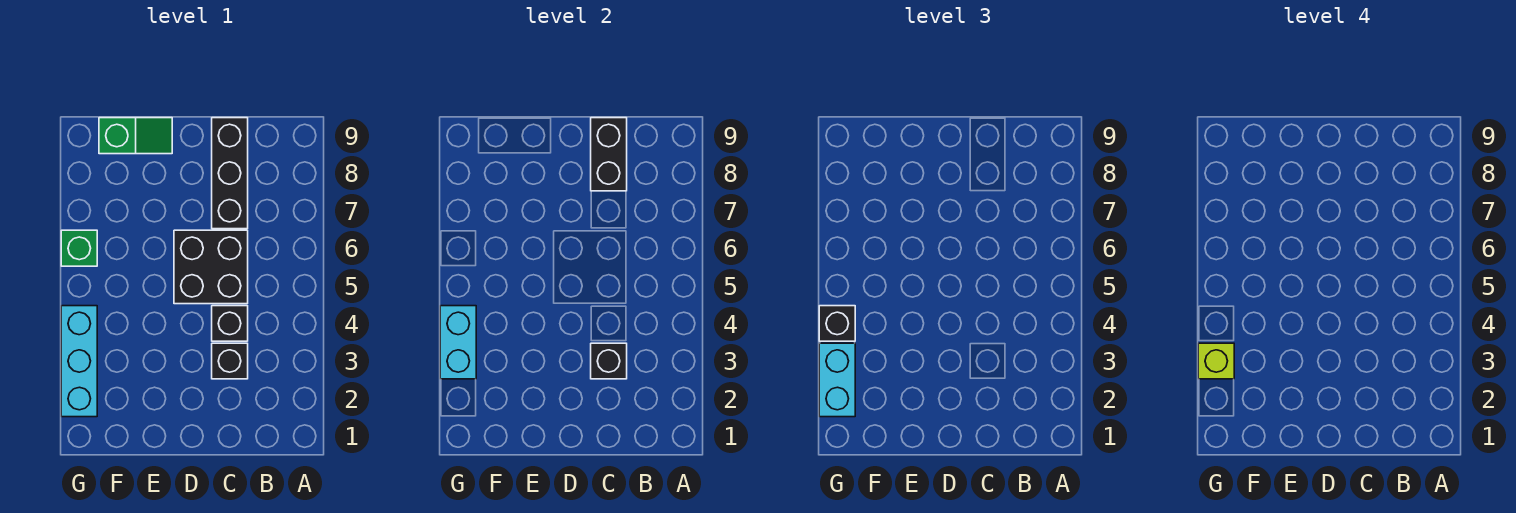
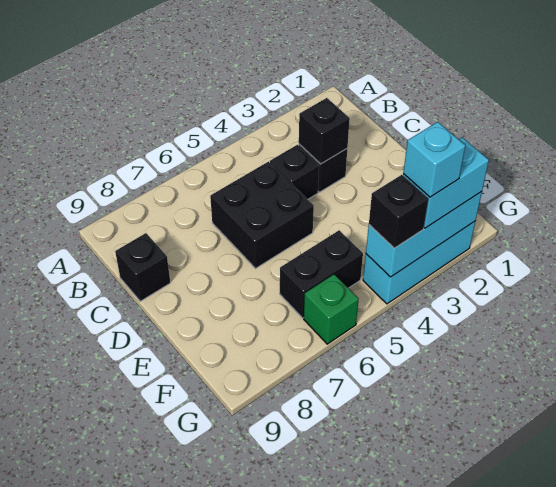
black brick C7:C9 level 1 -> black brick C9 level 1
black brick C8:C9 level 2 -> black brick F5:F6 level 1
green slope E9:F9 level 1 top F -> none
cyan brick G3:G4 level 2 -> cyan brick G2:G4 level 2
lime brick G3 level 4 -> cyan brick G3 level 4

